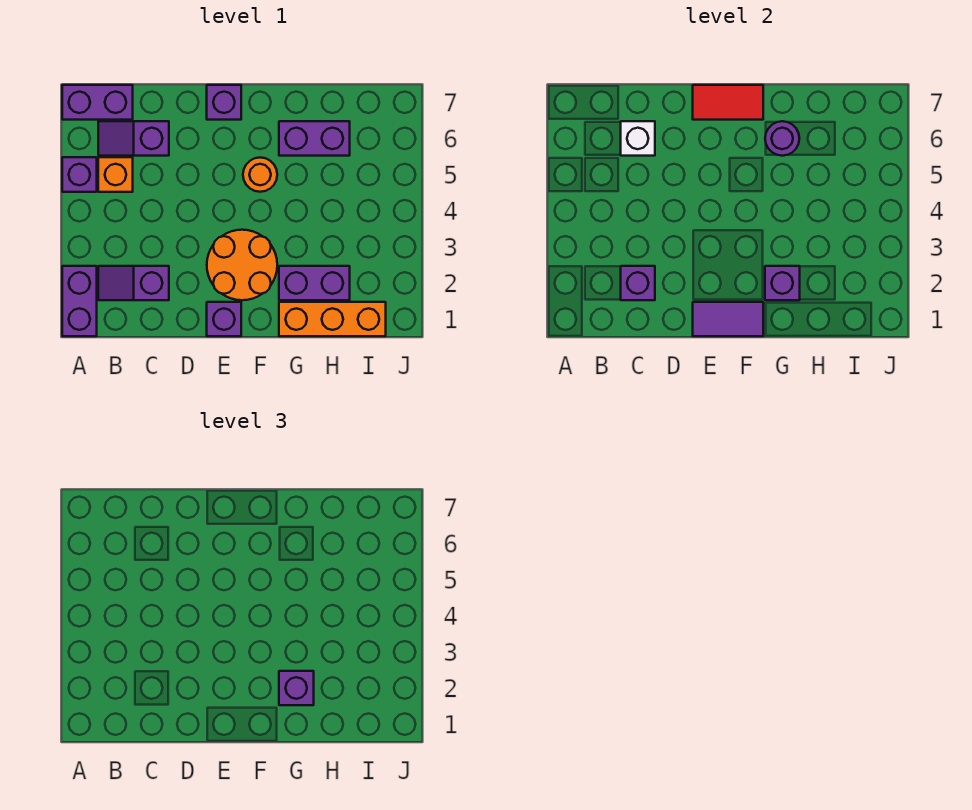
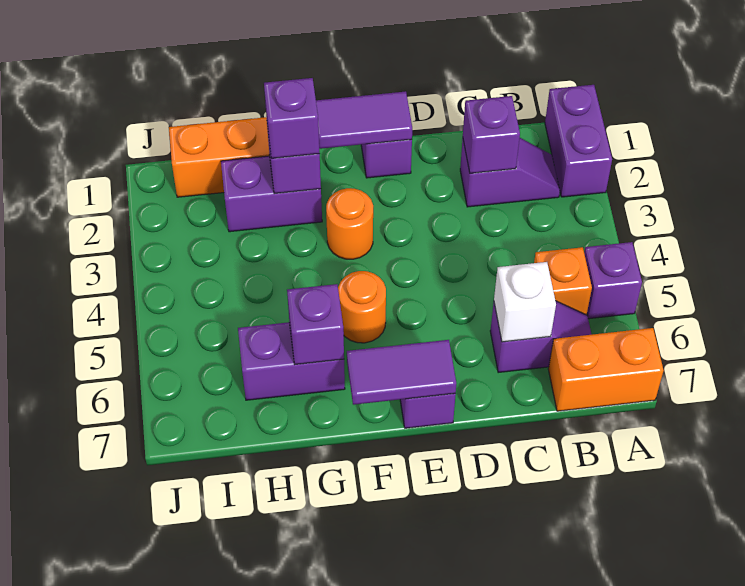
purple brick A7:B7 level 1 -> orange brick A7:B7 level 1
orange round brick E2:F3 level 1 -> orange round brick F3 level 1
red tile E7:F7 level 2 -> purple tile E7:F7 level 2
purple round brick G6 level 2 -> purple brick G6 level 2

